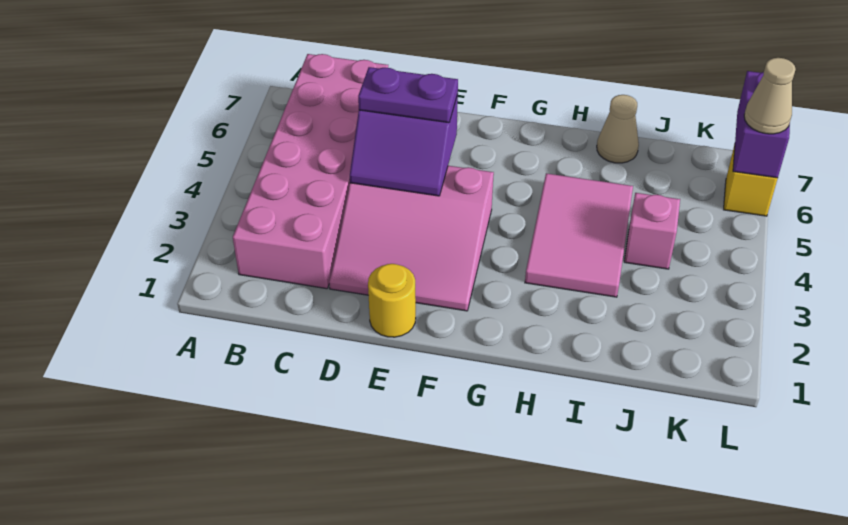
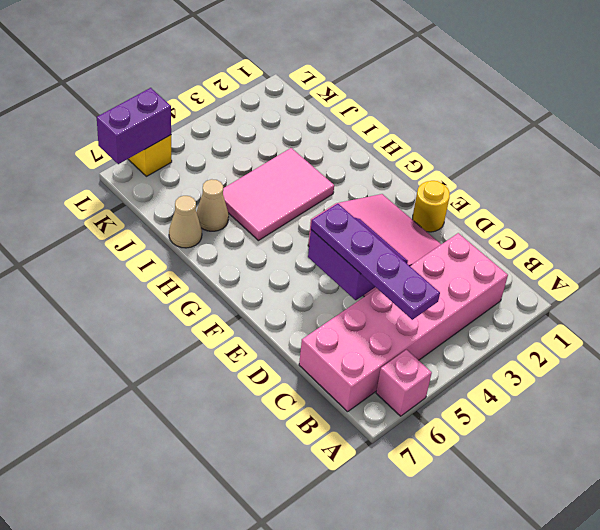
purple plate D5:E5 level 3 -> purple plate B5:E5 level 3
pink brick J4 level 1 -> pink brick A6 level 1
tan cone L6 level 3 -> tan cone I6 level 1

